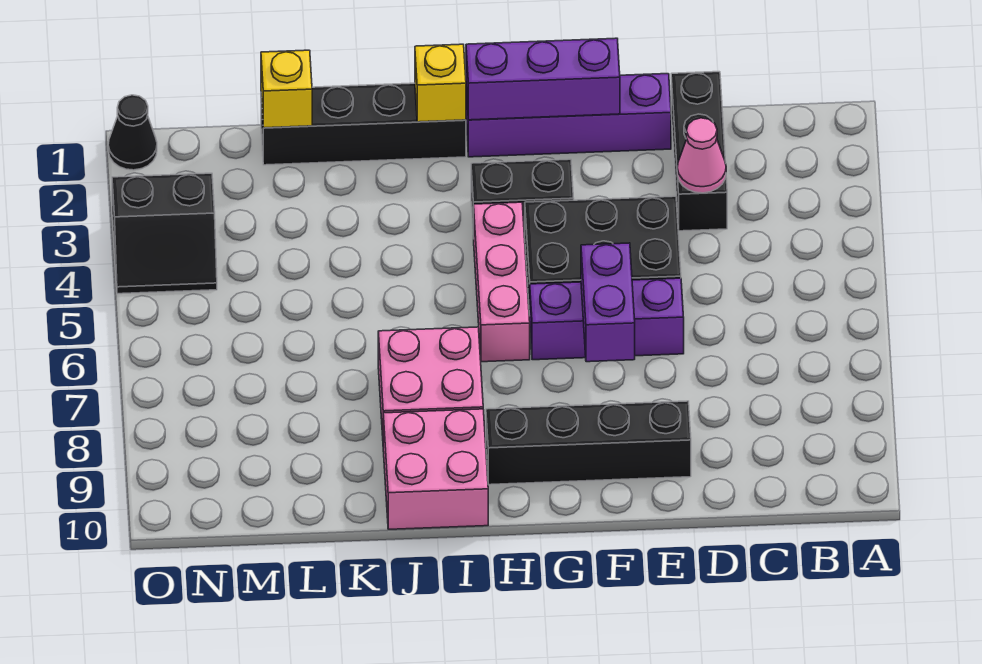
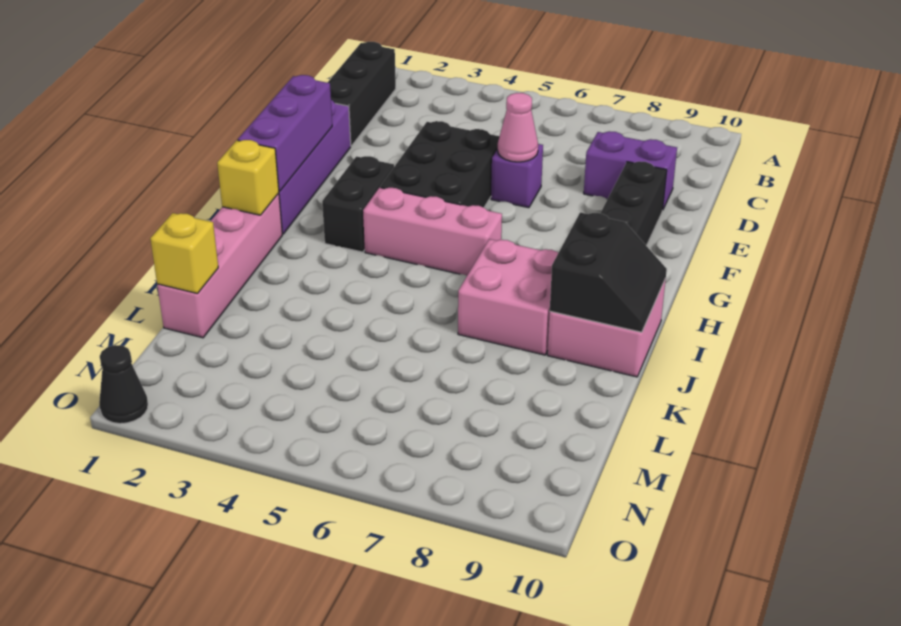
black brick D1:D3 level 1 -> black brick B1:D1 level 1
pink cone D3 level 2 -> pink cone E6 level 2
purple brick E6:G6 level 1 -> purple brick E6 level 1
purple brick F6:F7 level 2 -> purple brick D8:D9 level 1
black brick I1:L1 level 1 -> pink brick I1:L1 level 1
black slope N3:O4 level 1 top 3 -> black slope I9:J10 level 2 top 9

